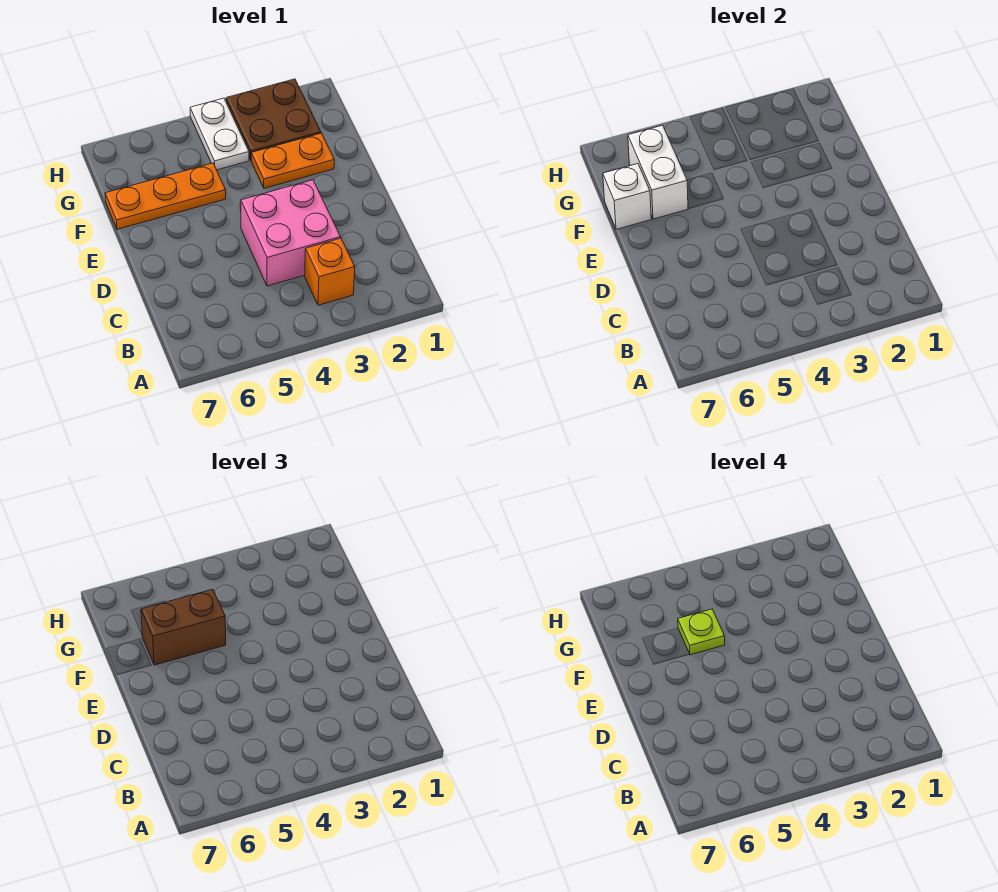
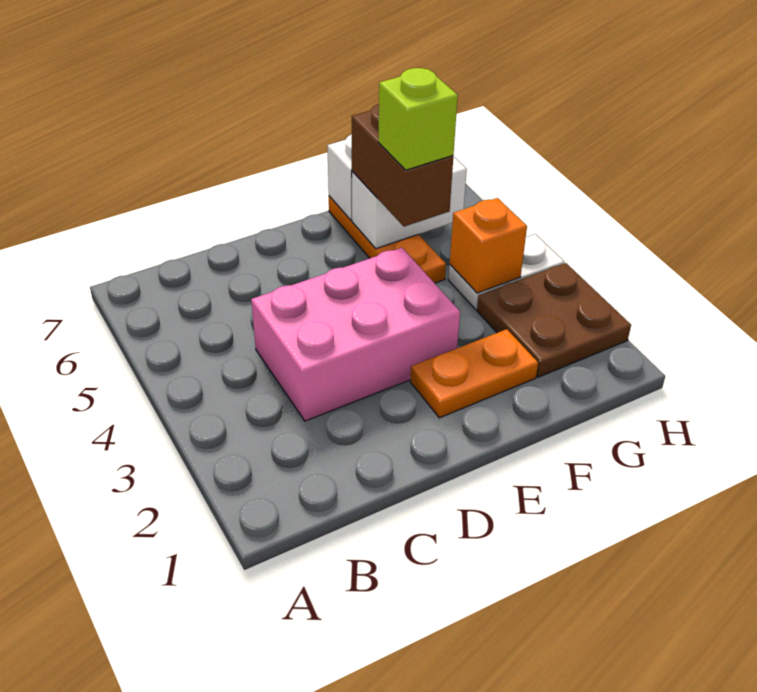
orange brick B3 level 1 -> orange brick G4 level 2
pink brick C3:D4 level 1 -> pink brick C3:E4 level 1
orange plate F2:F3 level 1 -> orange plate E2:F2 level 1
lime plate F5 level 4 -> lime brick F5 level 4

